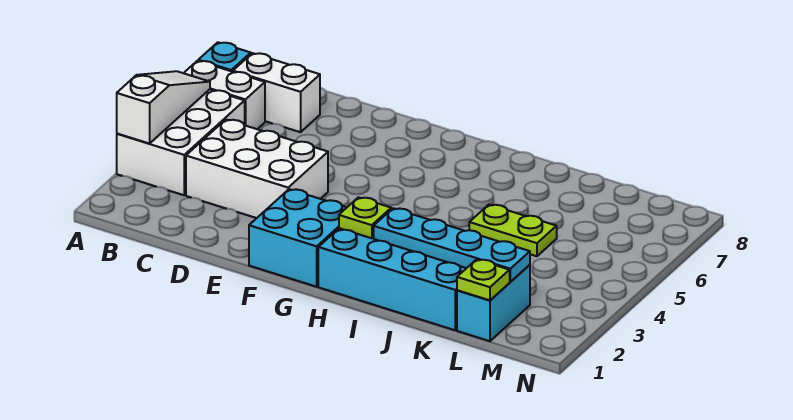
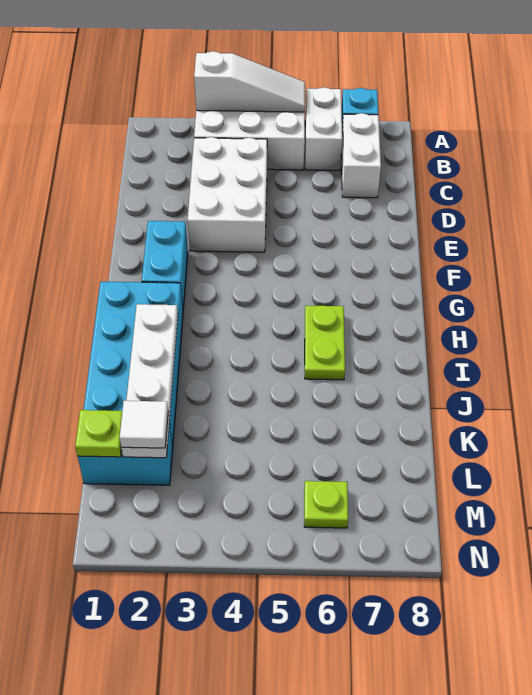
cyan brick F1:G2 level 1 -> cyan brick F2:G2 level 1
lime plate H2 level 2 -> lime plate M6 level 1
cyan plate I2:L2 level 2 -> white plate I2:L2 level 2
lime plate J5:K5 level 1 -> lime plate H6:I6 level 1
none -> white tile L2 level 3

